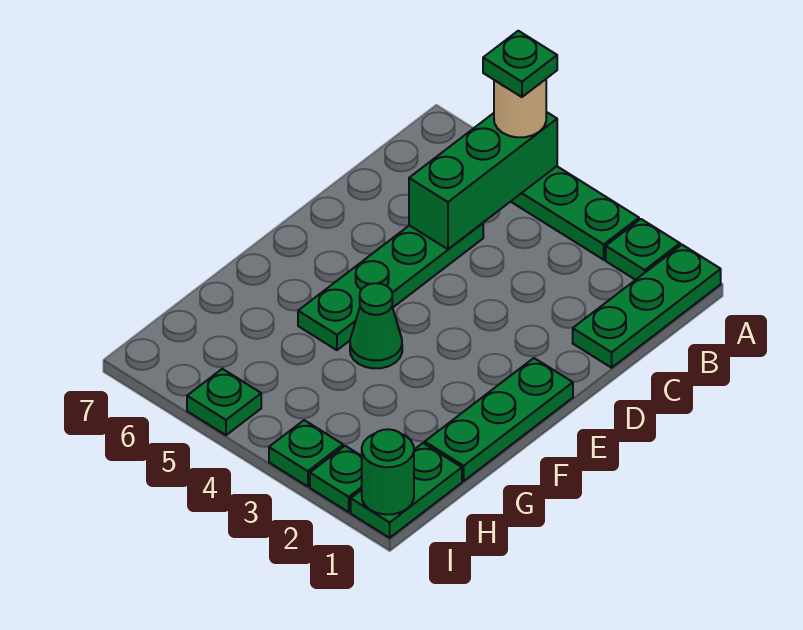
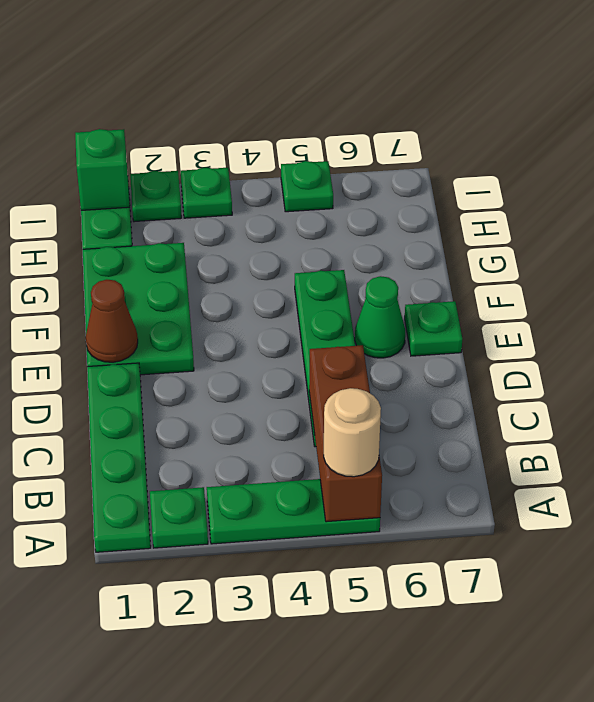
green plate A1:C1 level 1 -> green plate A1:D1 level 1
green brick A5:C5 level 2 -> brown brick A5:C5 level 2
green plate A5 level 4 -> green plate E7 level 1
green plate E1:G1 level 1 -> green plate E1:G2 level 1
none -> brown cone E1 level 2
green cone F4 level 1 -> green cone E6 level 1
green round brick I1 level 2 -> green brick I1 level 2

